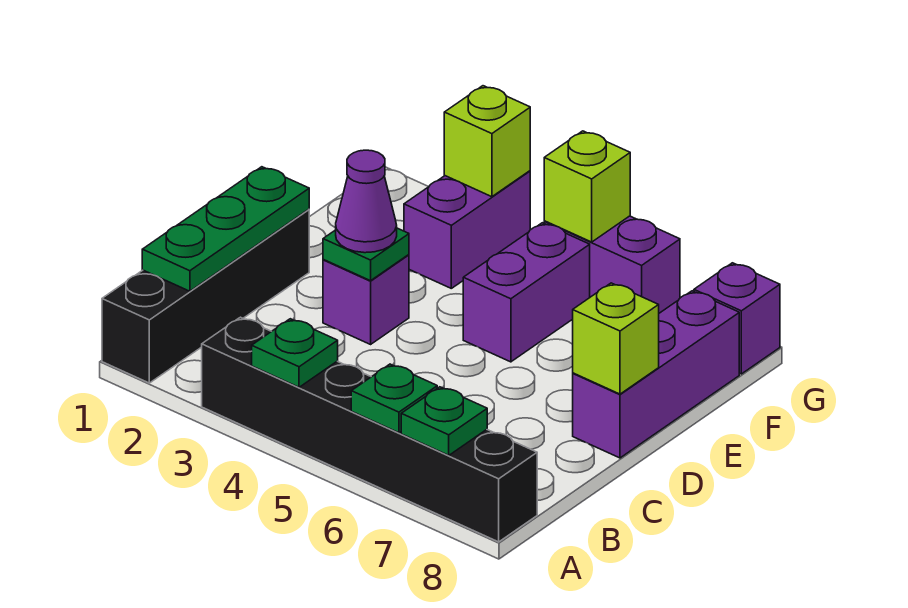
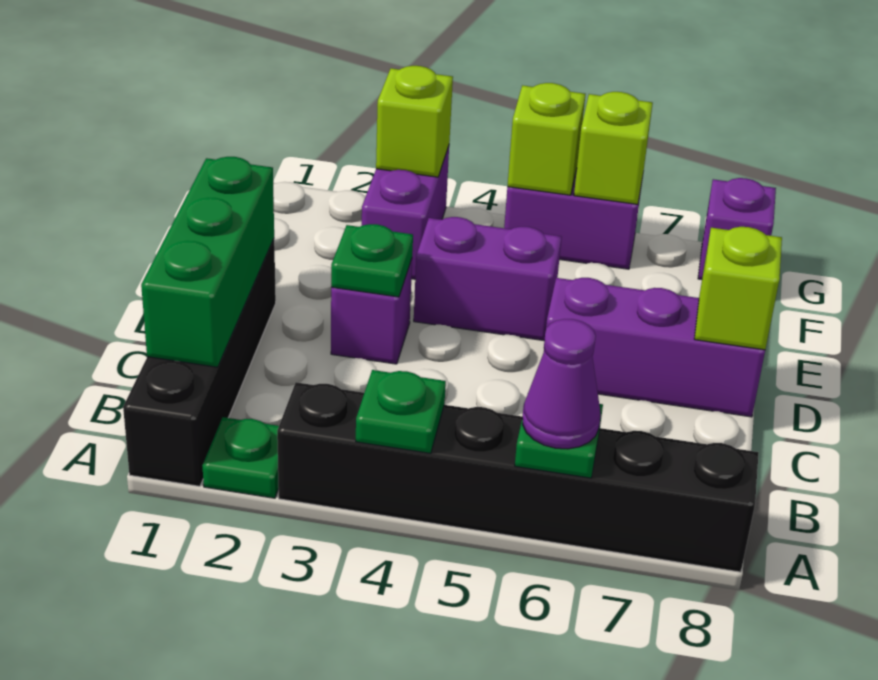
green plate A7 level 2 -> green plate A2 level 1
green plate B1:D1 level 2 -> green brick B1:D1 level 2
purple cone D3 level 3 -> purple cone A6 level 3
purple brick D8:F8 level 1 -> purple brick D6:D8 level 1
purple brick E5:F5 level 1 -> purple brick E4:E5 level 1
none -> lime brick G6 level 2

